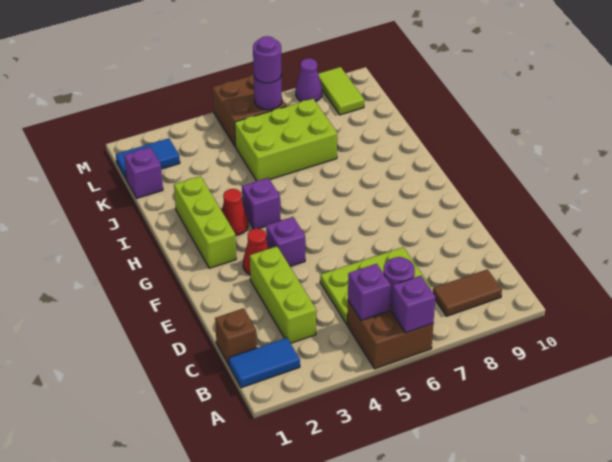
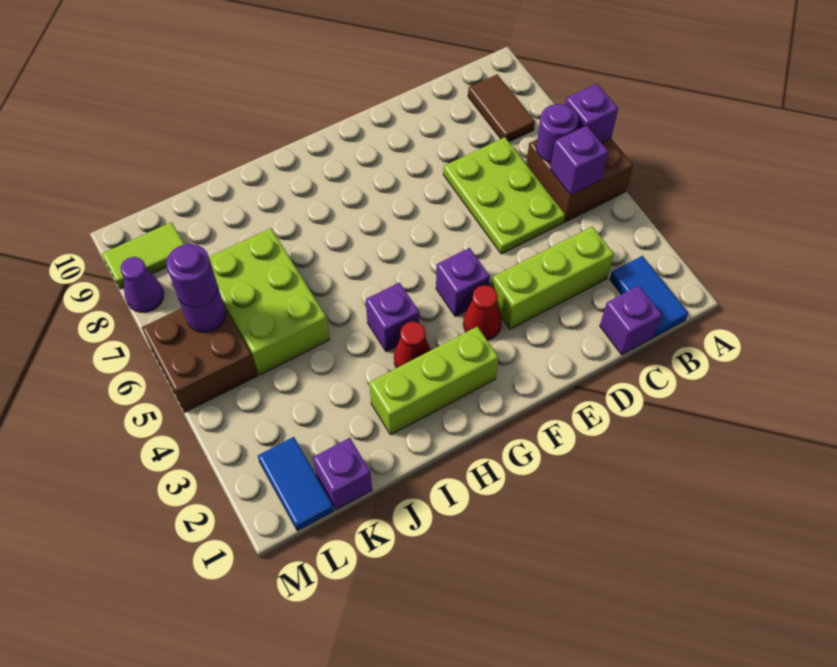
brown brick C1 level 1 -> purple brick C1 level 1

